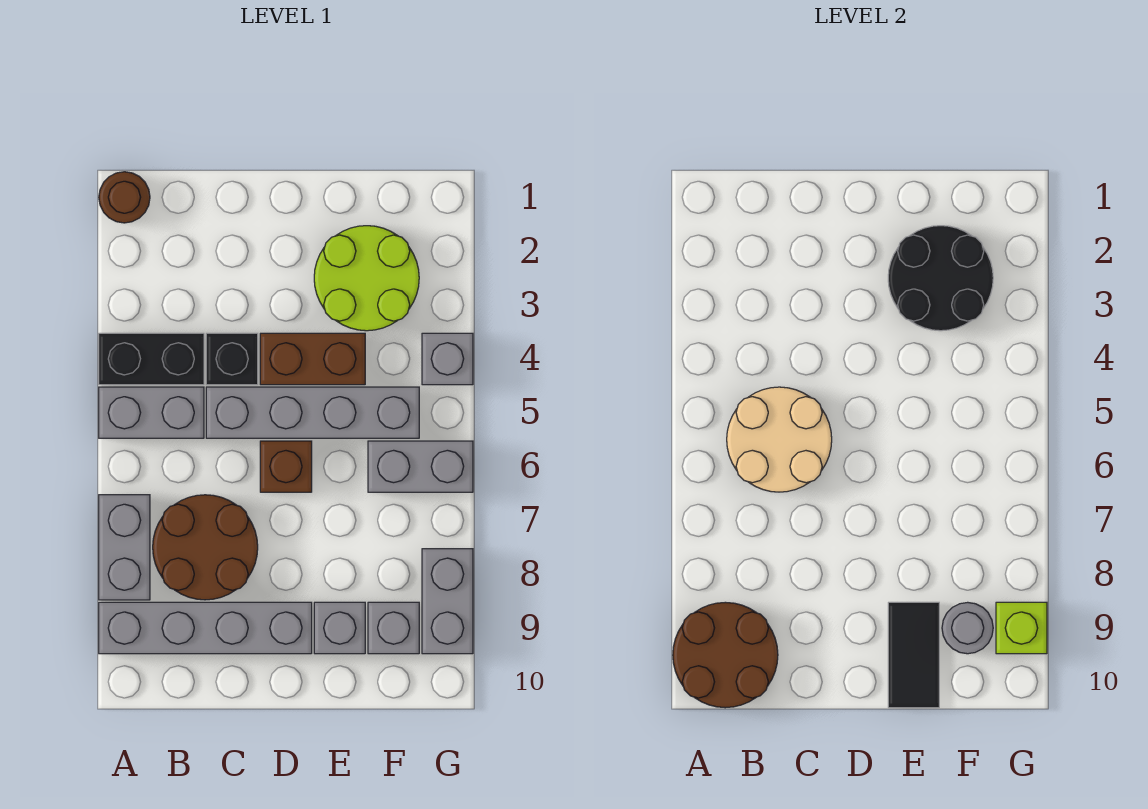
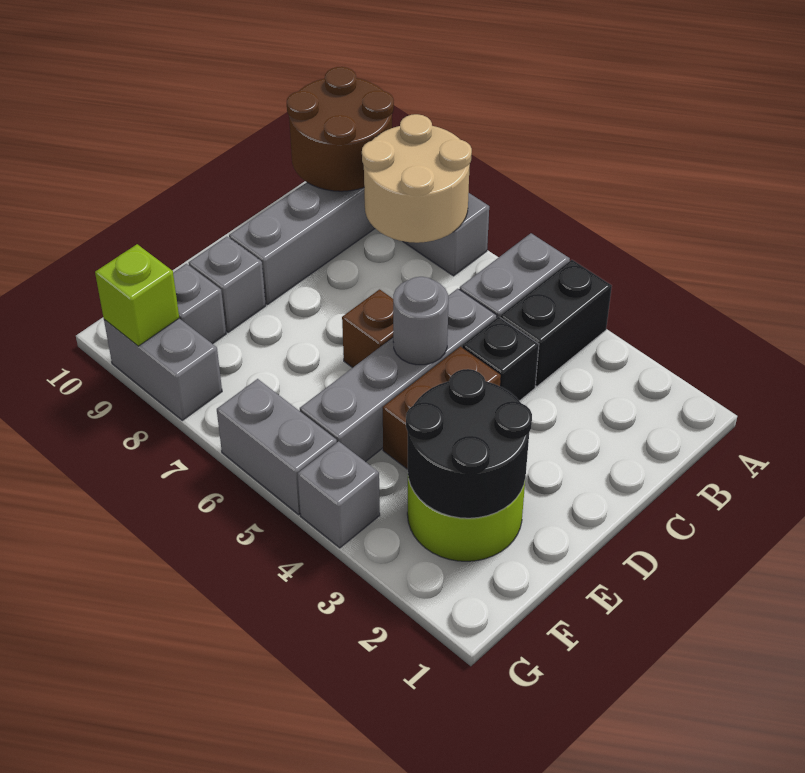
brown round brick A1 level 1 -> none
tan round brick B5:C6 level 2 -> tan round brick A7:B8 level 2
brown round brick B7:C8 level 1 -> none
black tile E9:E10 level 2 -> none
grey brick F6:G6 level 1 -> grey brick G5:G6 level 1
grey round brick F9 level 2 -> grey round brick D5 level 2

